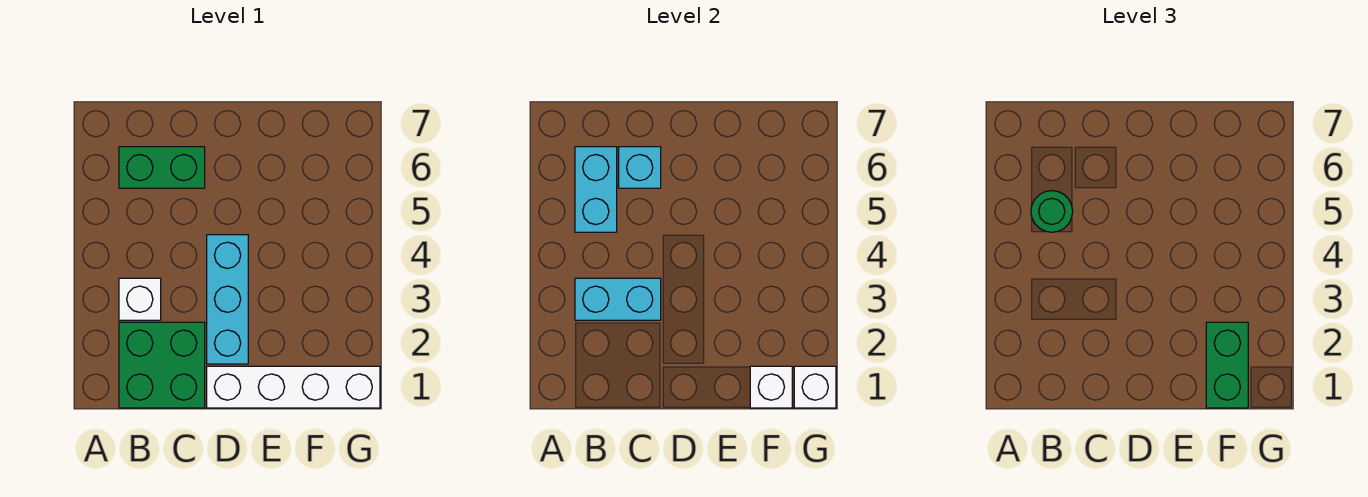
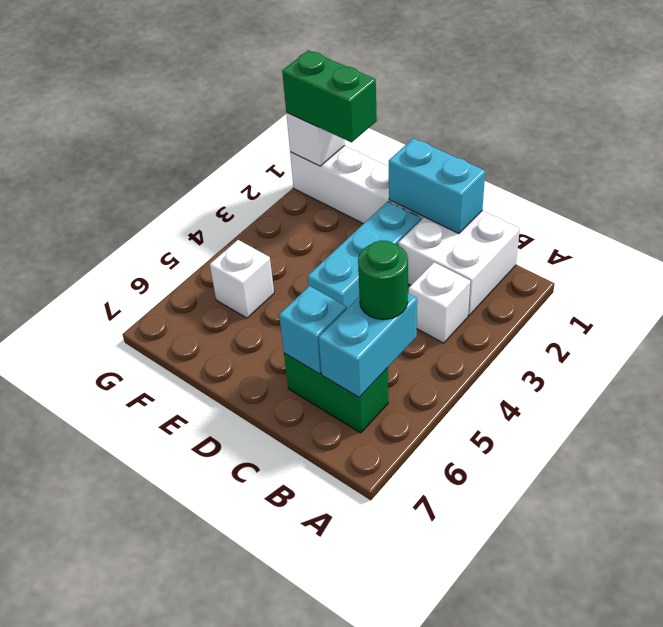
green brick B1:C2 level 1 -> white brick B1:C2 level 1
cyan brick B3:C3 level 2 -> cyan brick C1:D1 level 2
white brick F1 level 2 -> white brick F5 level 1
green brick F1:F2 level 3 -> green brick F1:G1 level 3

